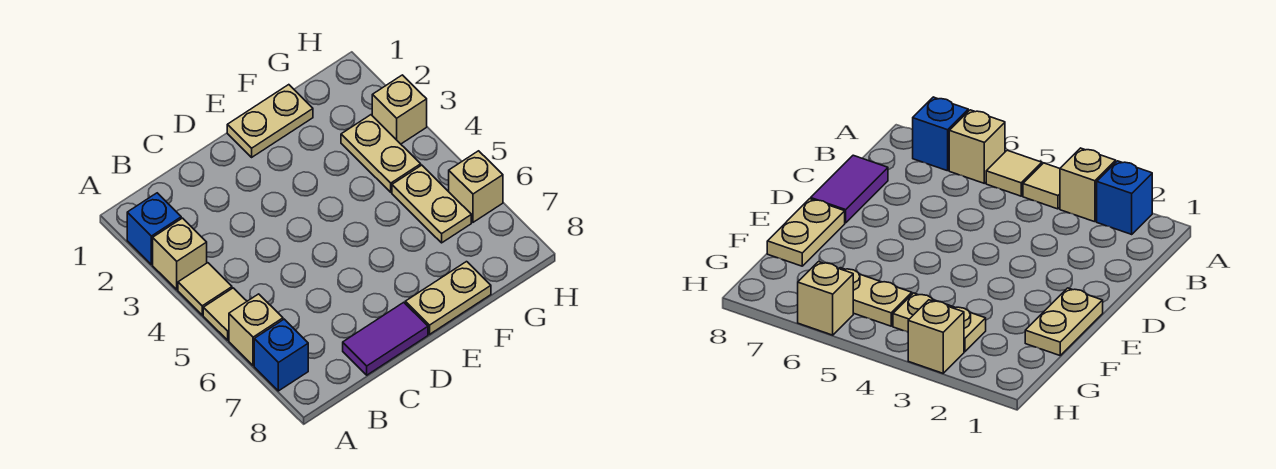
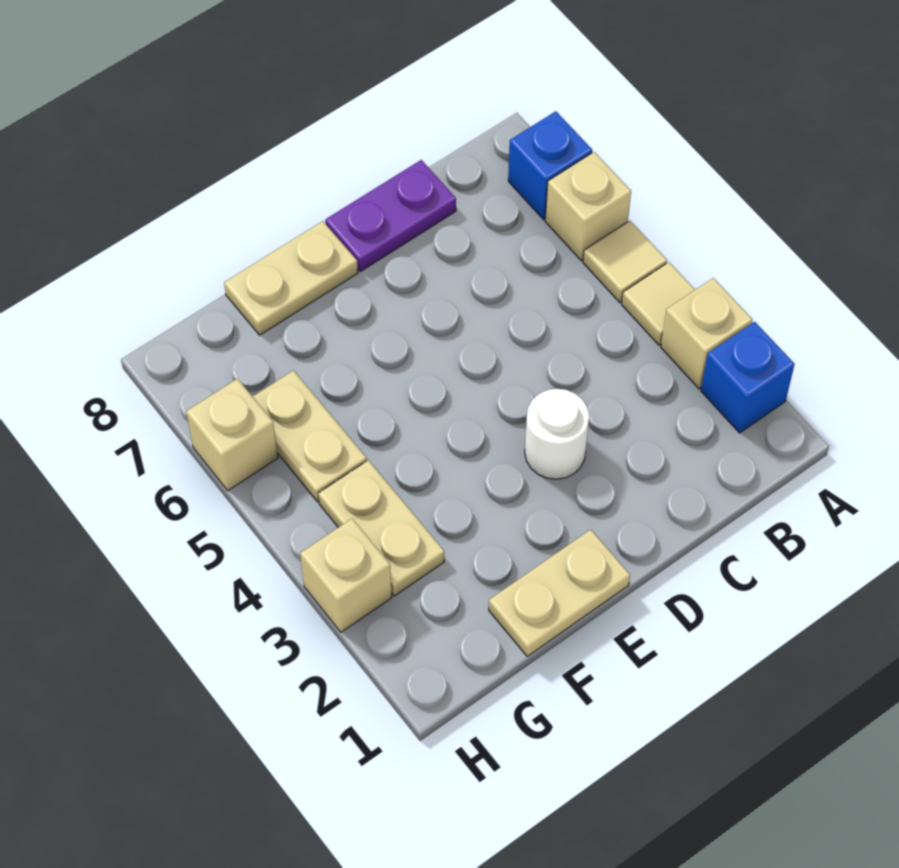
purple tile C8:D8 level 1 -> purple plate C8:D8 level 1
none -> white round brick D3 level 1

